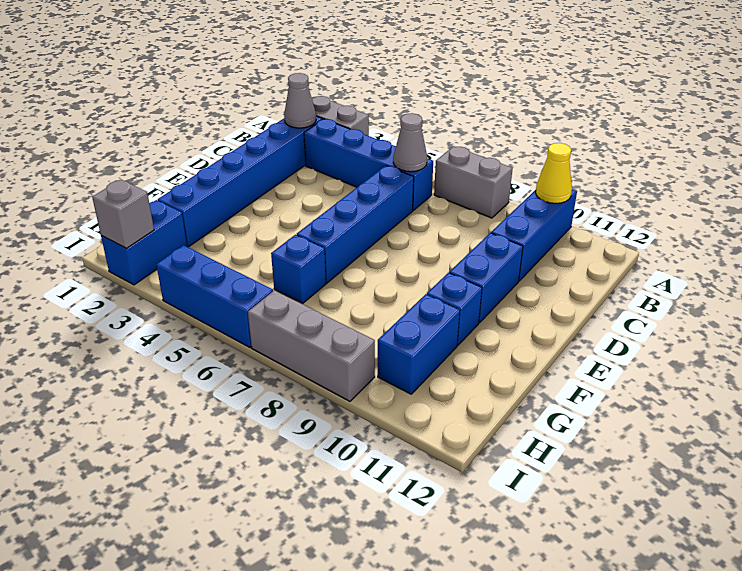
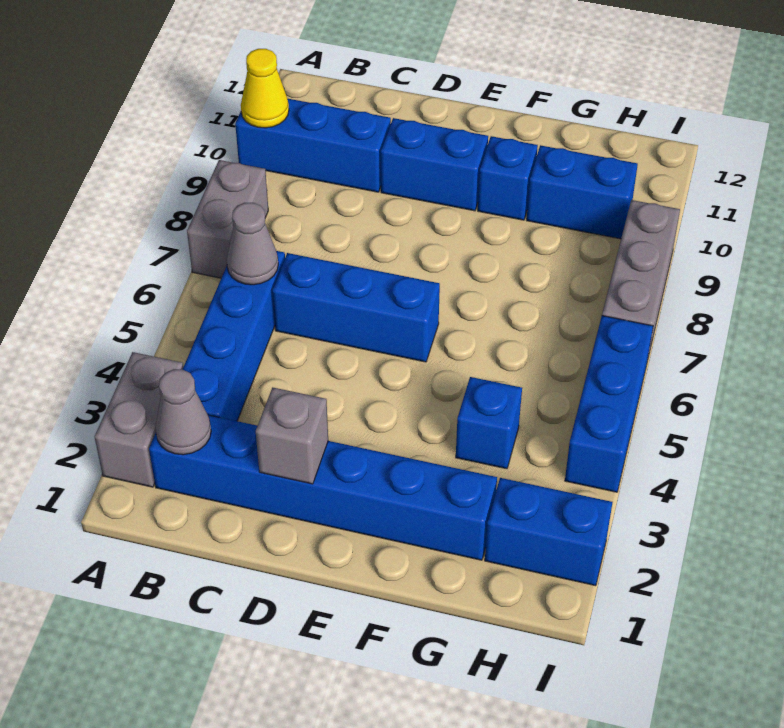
blue brick C6:F6 level 1 -> blue brick C6:E6 level 1
blue brick G6 level 1 -> blue brick G4 level 1
grey brick I2 level 2 -> grey brick D2 level 2

